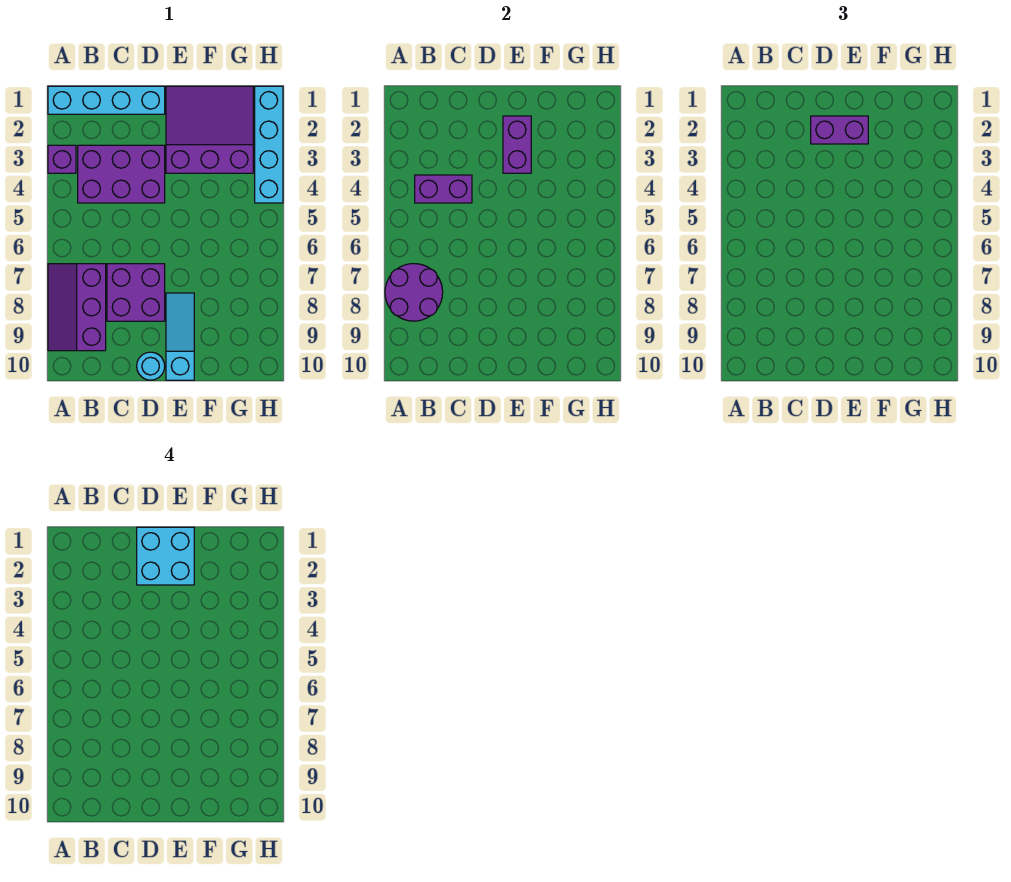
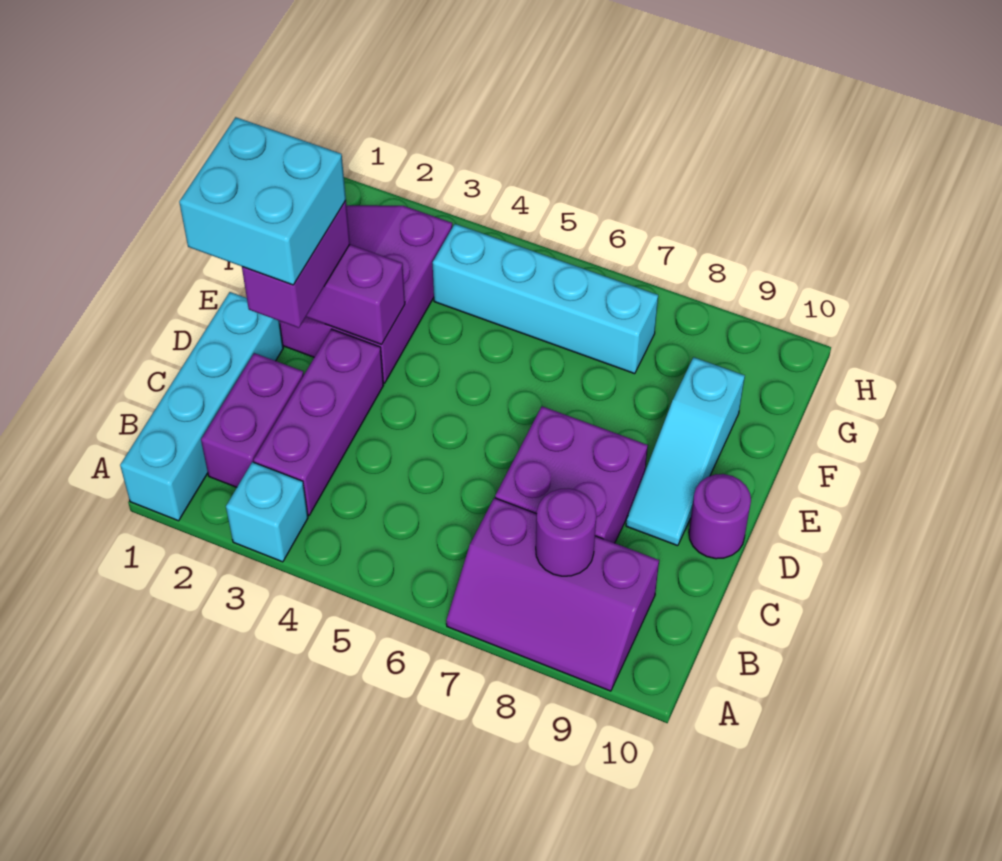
purple brick A3 level 1 -> cyan brick A3 level 1
purple round brick A7:B8 level 2 -> purple round brick B8 level 2
purple brick B3:D4 level 1 -> purple brick B3:D3 level 1
purple brick B4:C4 level 2 -> purple brick B2:C2 level 1
cyan round brick D10 level 1 -> purple round brick D10 level 1
cyan slope E8:E10 level 1 top 10 -> cyan slope D9:F9 level 1 top F
cyan brick H1:H4 level 1 -> cyan brick G4:G7 level 1

